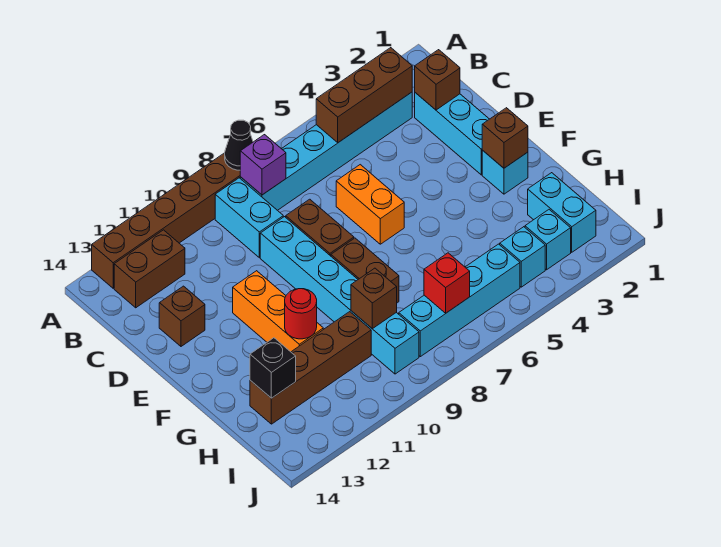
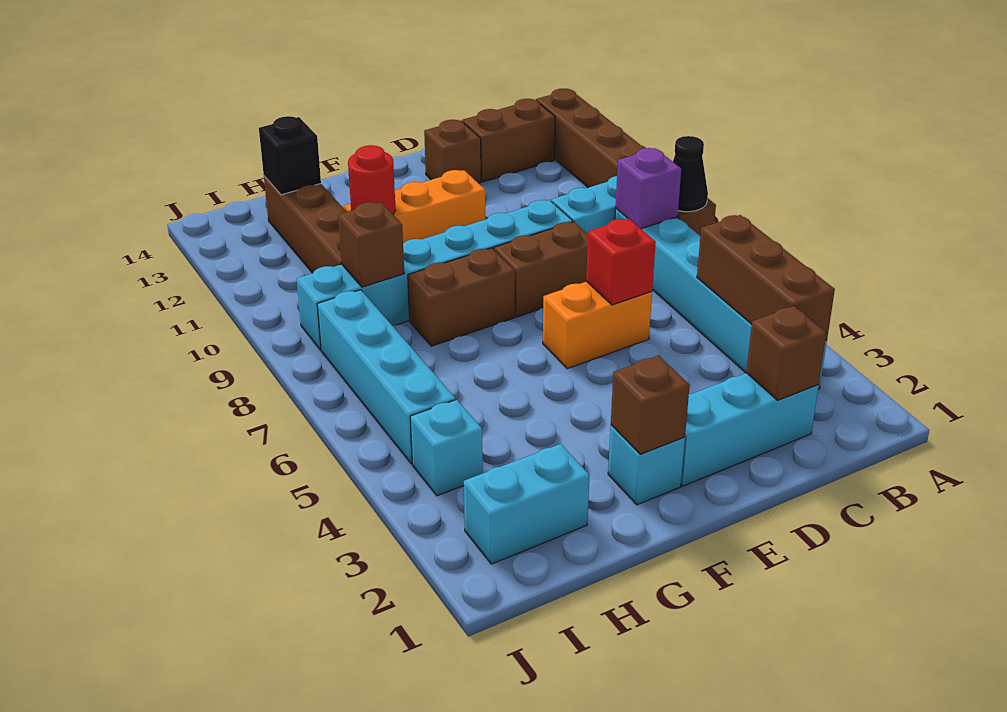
brown brick B12:B13 level 1 -> brown brick B13:C13 level 1
cyan brick I3 level 1 -> none
red brick I7 level 2 -> red brick D6 level 2

